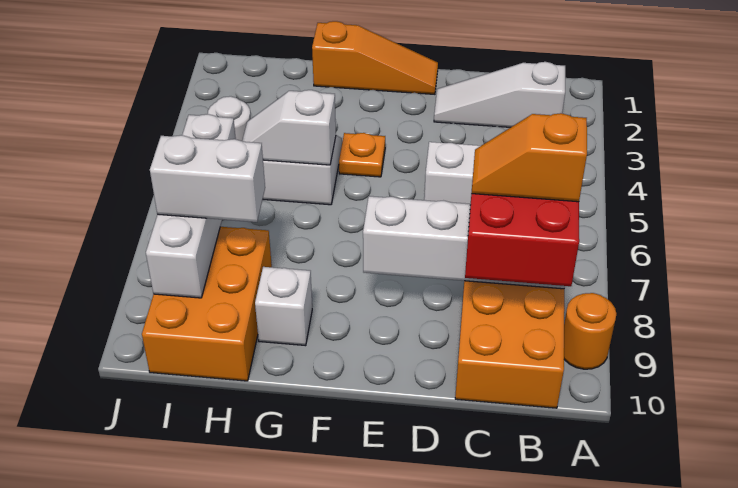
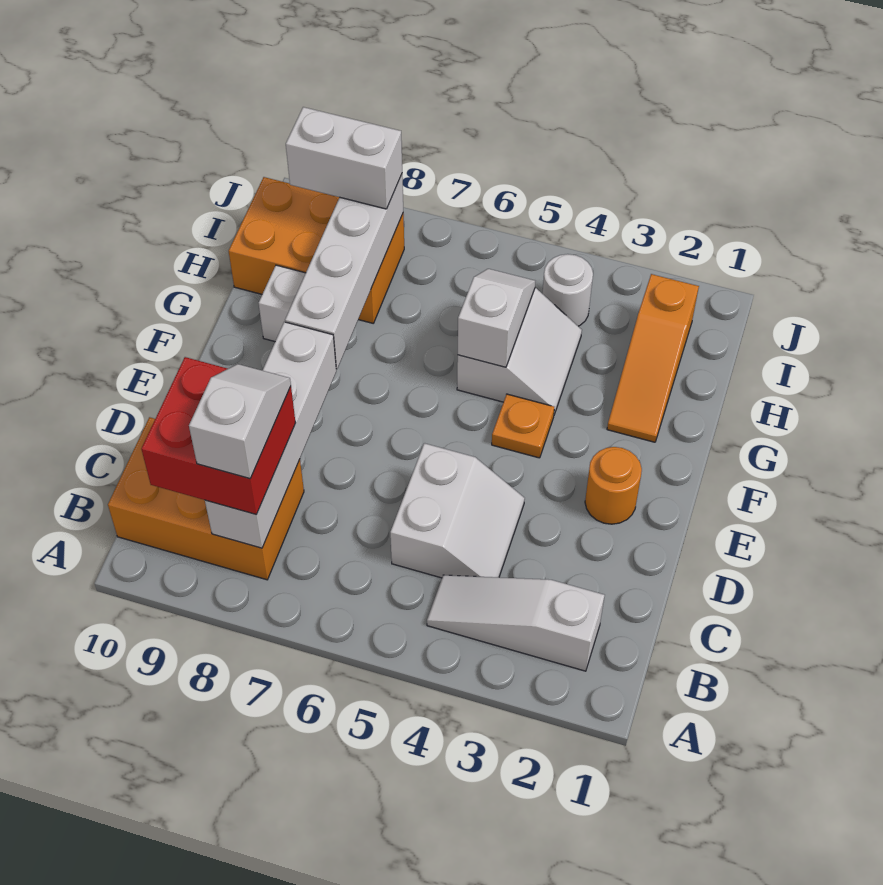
orange round brick A9 level 1 -> orange round brick E2 level 1
white slope B2:D2 level 1 top B -> white slope B2:B4 level 1 top 2
orange slope B8:C8 level 4 top B -> white slope B8:C8 level 4 top B
orange slope E1:G1 level 1 top G -> orange slope G2:I2 level 1 top I
white brick H8:I8 level 3 -> white brick I8:I9 level 3
white brick I6:I9 level 2 -> white brick F8:I8 level 2

